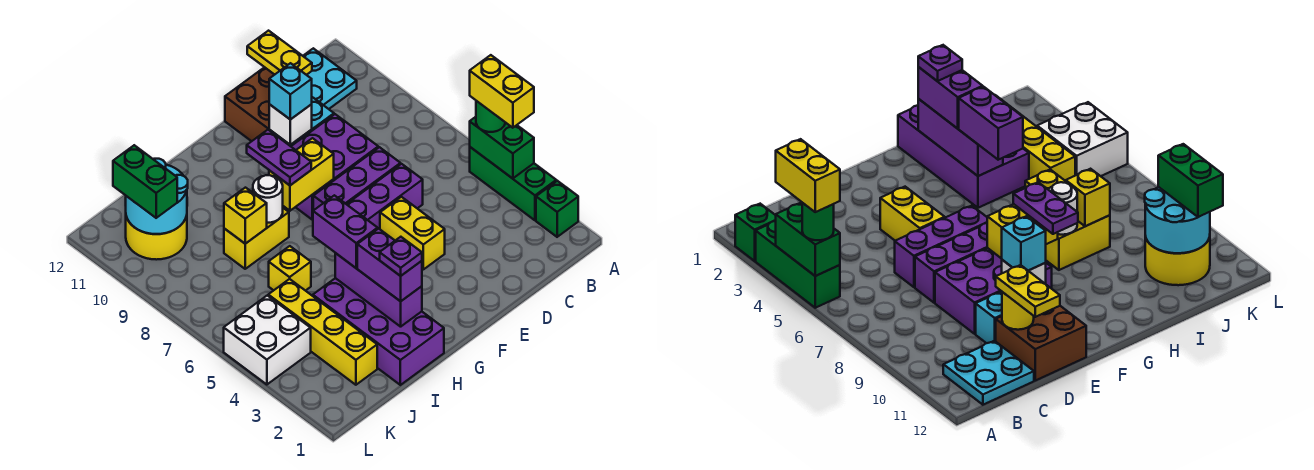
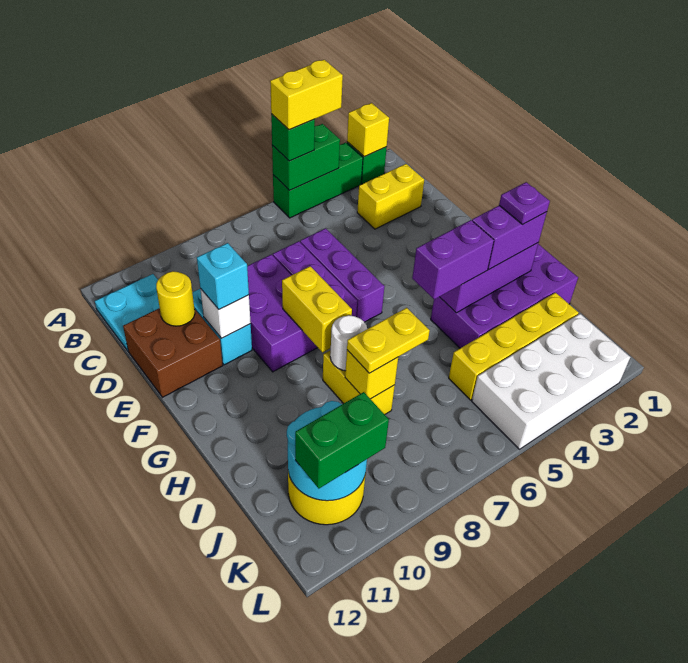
green round brick A5 level 3 -> green brick A5 level 3
yellow plate D11:D12 level 3 -> yellow plate I7:I8 level 3
yellow brick E4:E5 level 1 -> yellow brick C2:C3 level 1
purple plate G8:G9 level 3 -> none
yellow brick I6 level 1 -> yellow brick A2 level 2
white brick K4:L5 level 1 -> white brick K2:L5 level 1

